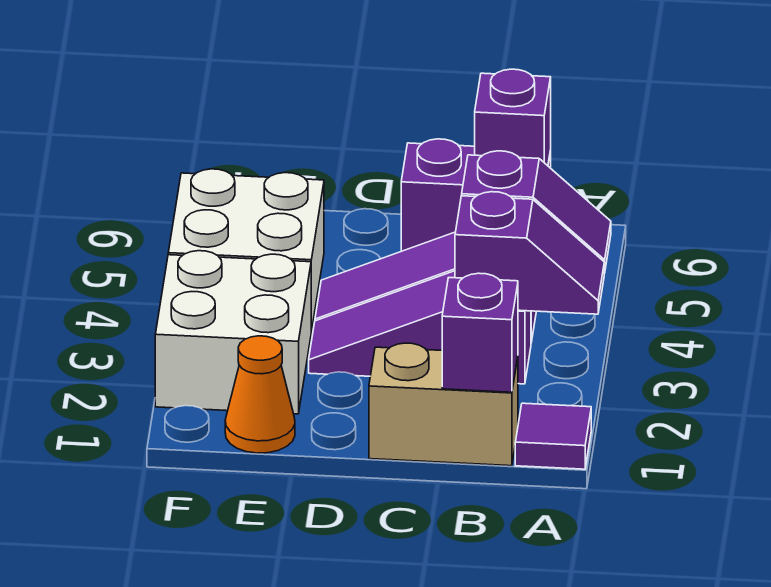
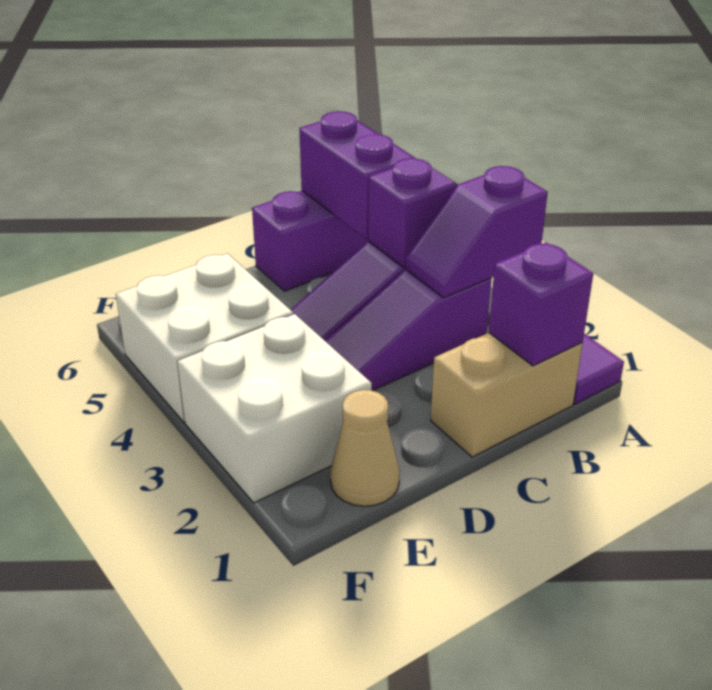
purple slope A3:B3 level 2 top B -> purple slope A3:B3 level 2 top A
purple brick B6 level 2 -> purple brick B5:B6 level 2
orange cone E1 level 1 -> tan cone E1 level 1

